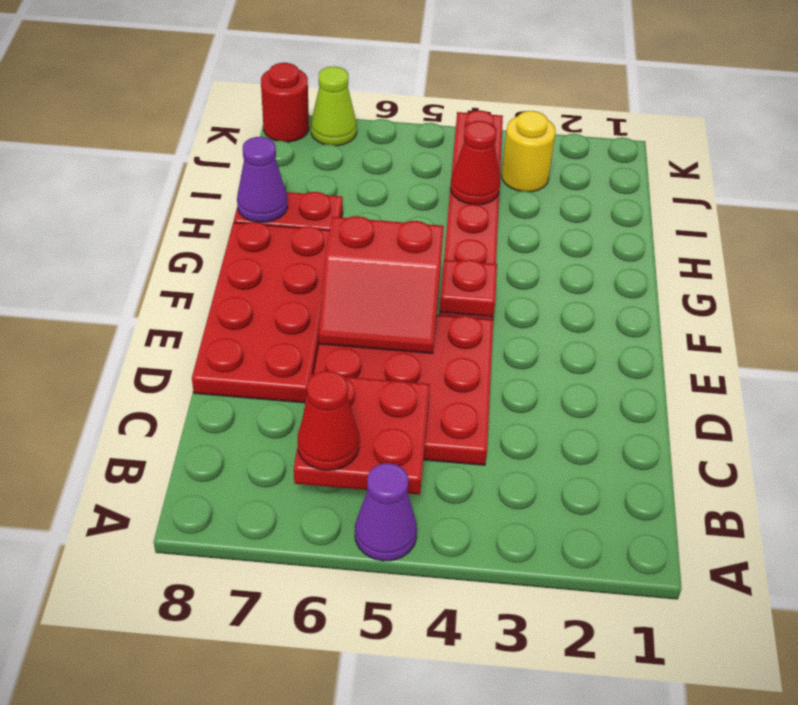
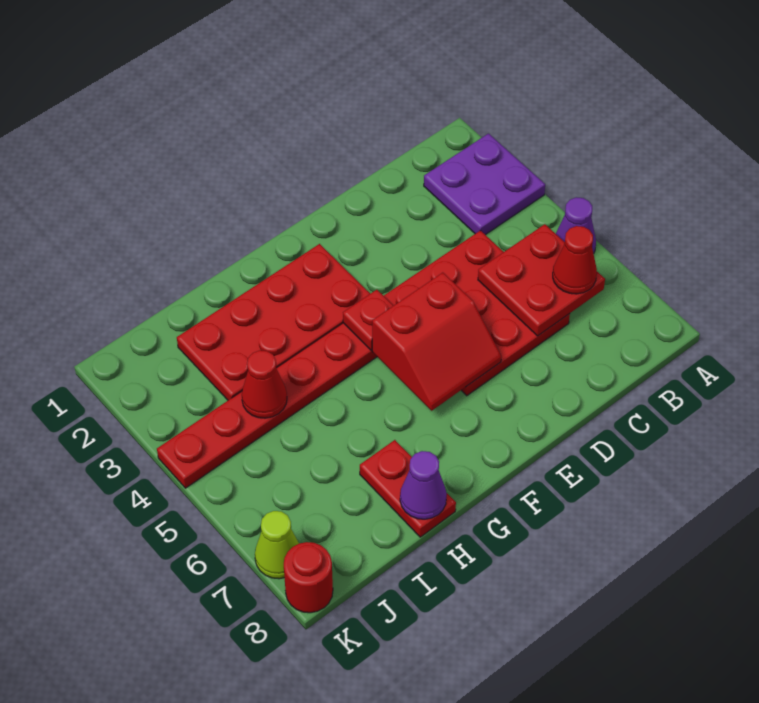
none -> purple plate A2:B3 level 1
red plate D7:G8 level 1 -> red plate F2:I3 level 1
red slope E5:F6 level 2 top F -> red slope E5:F6 level 2 top 5
yellow round brick J3 level 1 -> none

